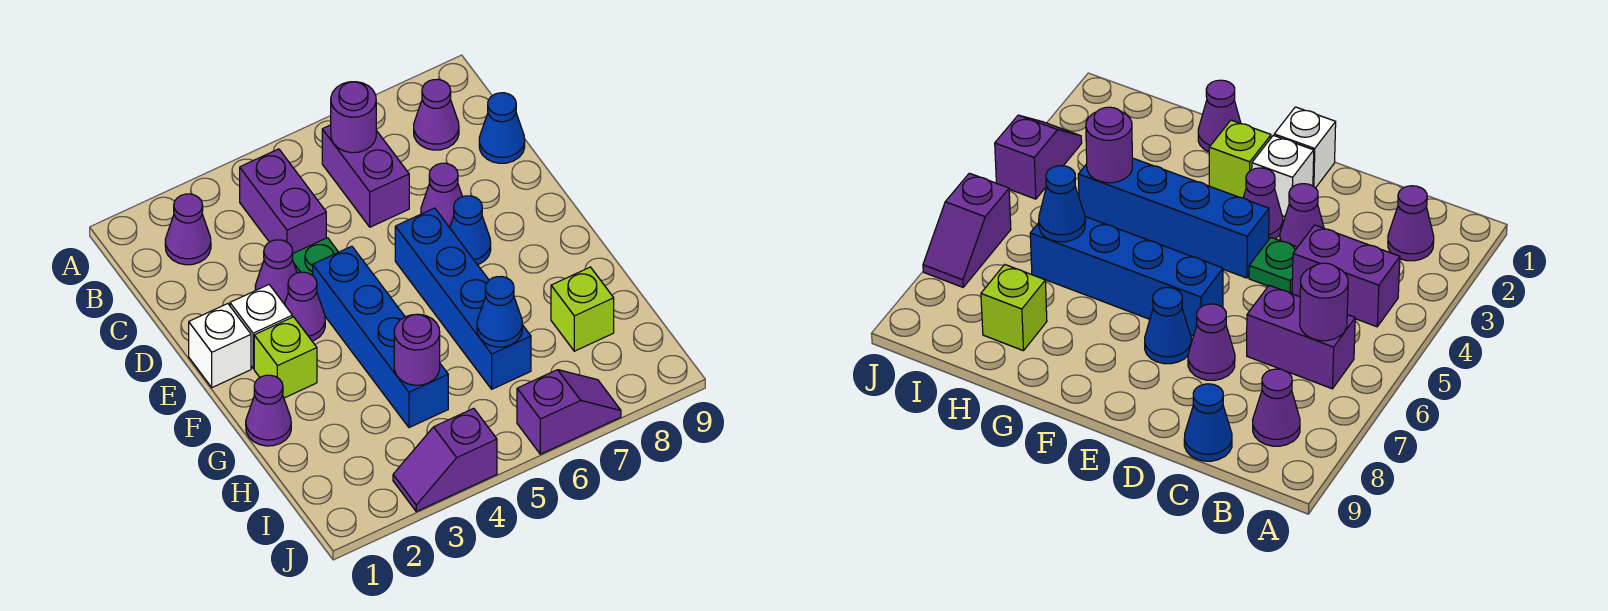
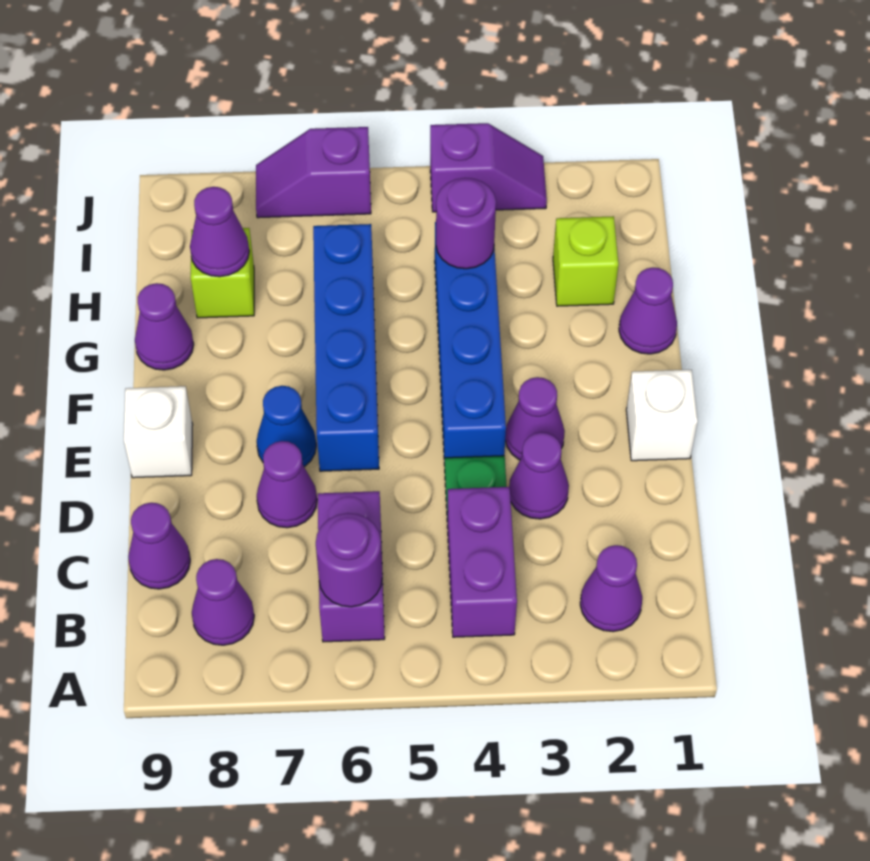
blue cone C9 level 1 -> purple cone C9 level 1
white brick E2 level 1 -> white brick E9 level 1
lime brick F2 level 1 -> lime brick H2 level 1
none -> purple cone G9 level 1
blue cone H6 level 2 -> none
none -> purple cone H8 level 2

